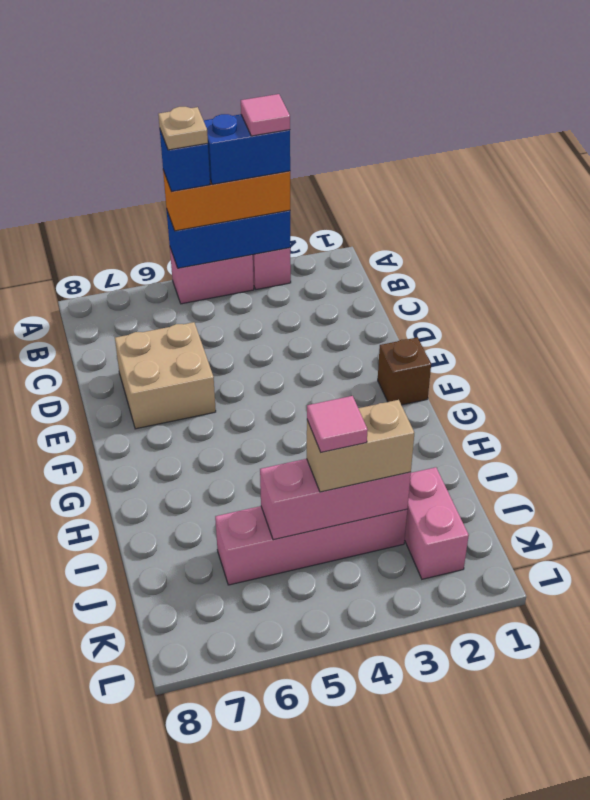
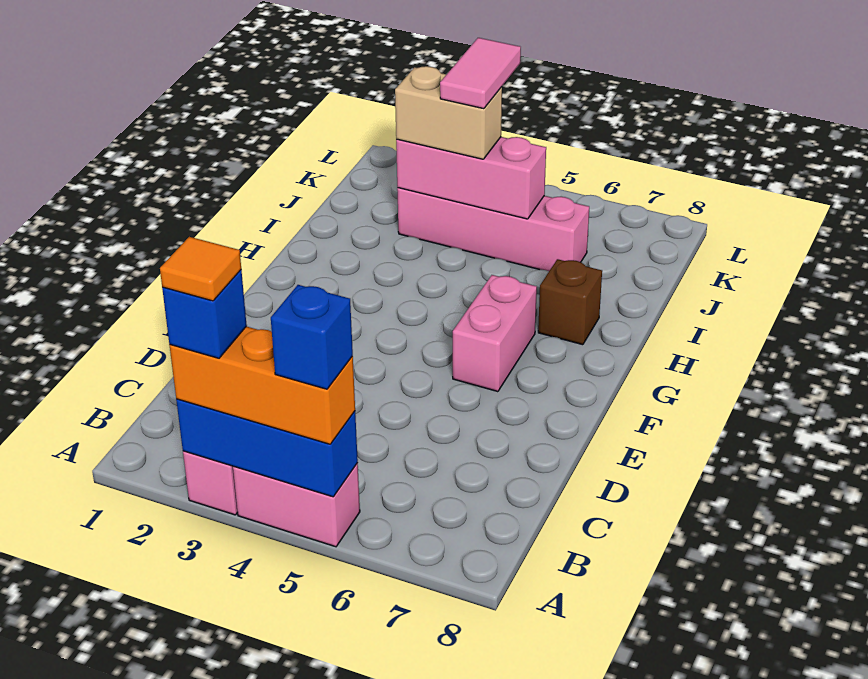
blue brick A3:A4 level 4 -> blue brick A3 level 4
pink tile A3 level 5 -> orange tile A3 level 5
tan plate A5 level 5 -> none
tan brick D6:E7 level 1 -> none
brown brick F1 level 1 -> brown brick H7 level 1
pink brick J2:K2 level 1 -> pink brick F6:G6 level 1
pink tile J4 level 4 -> pink tile J4:K4 level 4

